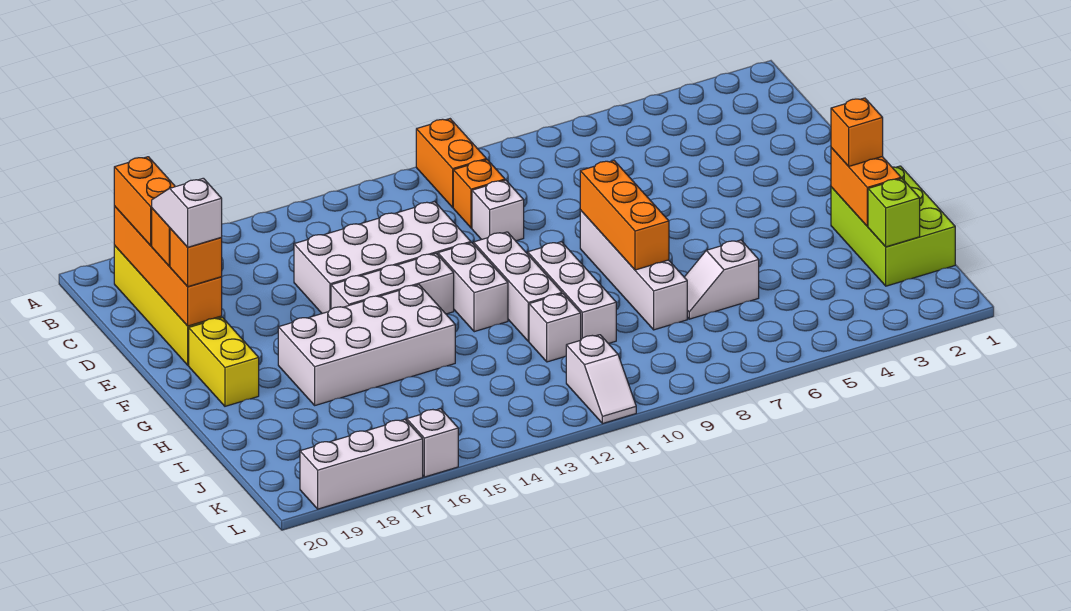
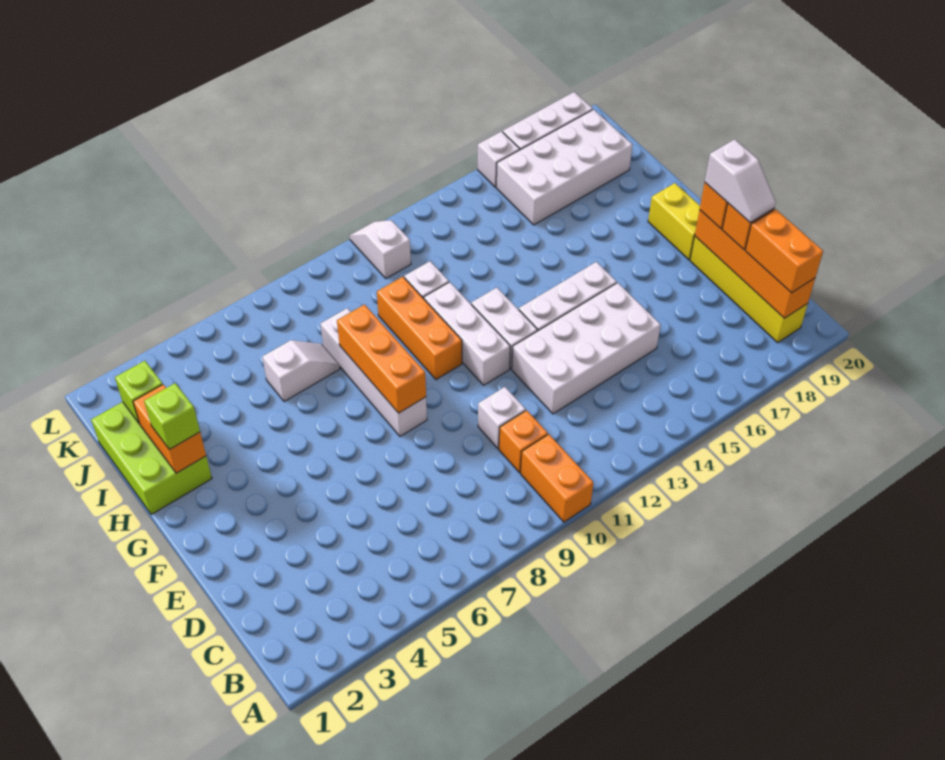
white brick G10:I10 level 1 -> orange brick G10:I10 level 1
white brick G14:H17 level 1 -> white brick J16:K19 level 1
orange brick H2 level 3 -> lime brick H2 level 3

